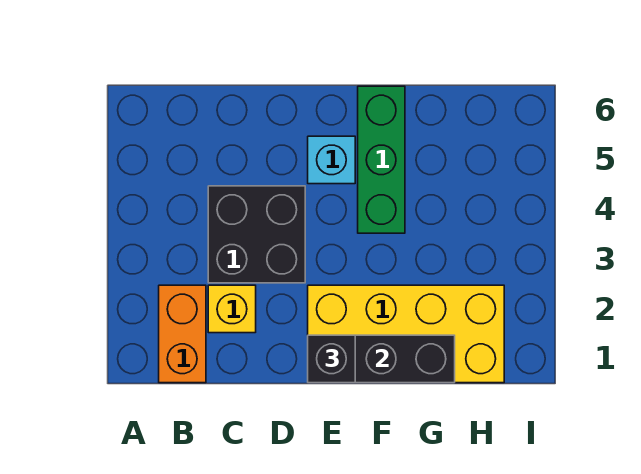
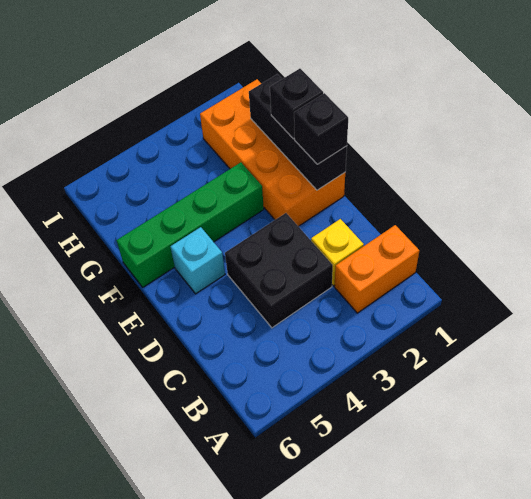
yellow brick E1:H2 level 1 -> orange brick E1:H2 level 1
none -> black brick F1 level 3
green brick F4:F6 level 1 -> green brick F3:F6 level 1

